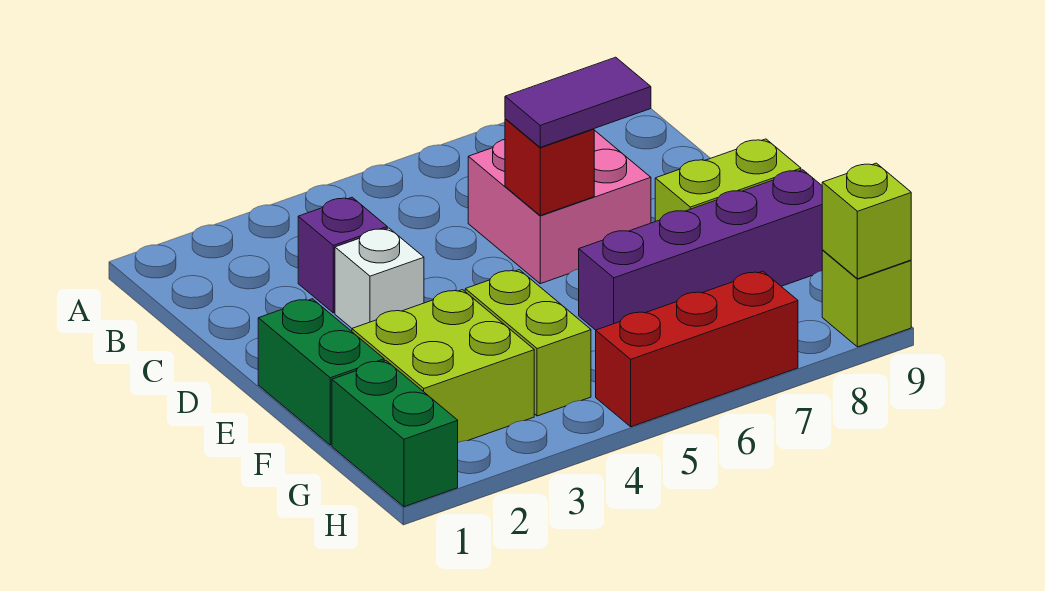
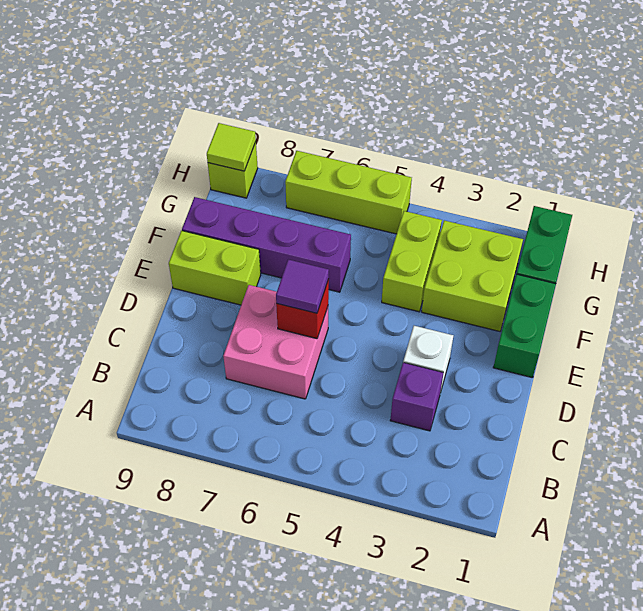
purple tile D6:D7 level 3 -> purple tile D6 level 3
red brick H5:H7 level 1 -> lime brick H5:H7 level 1
lime brick H9 level 2 -> lime tile H9 level 2

